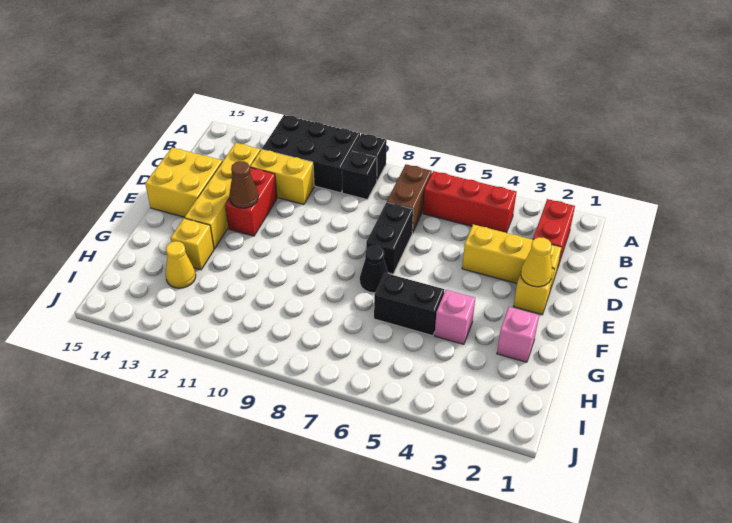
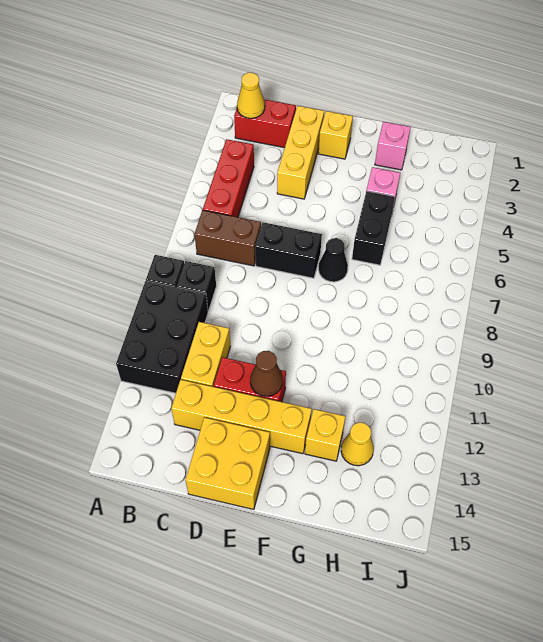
yellow cone E2 level 2 -> yellow cone B2 level 2

